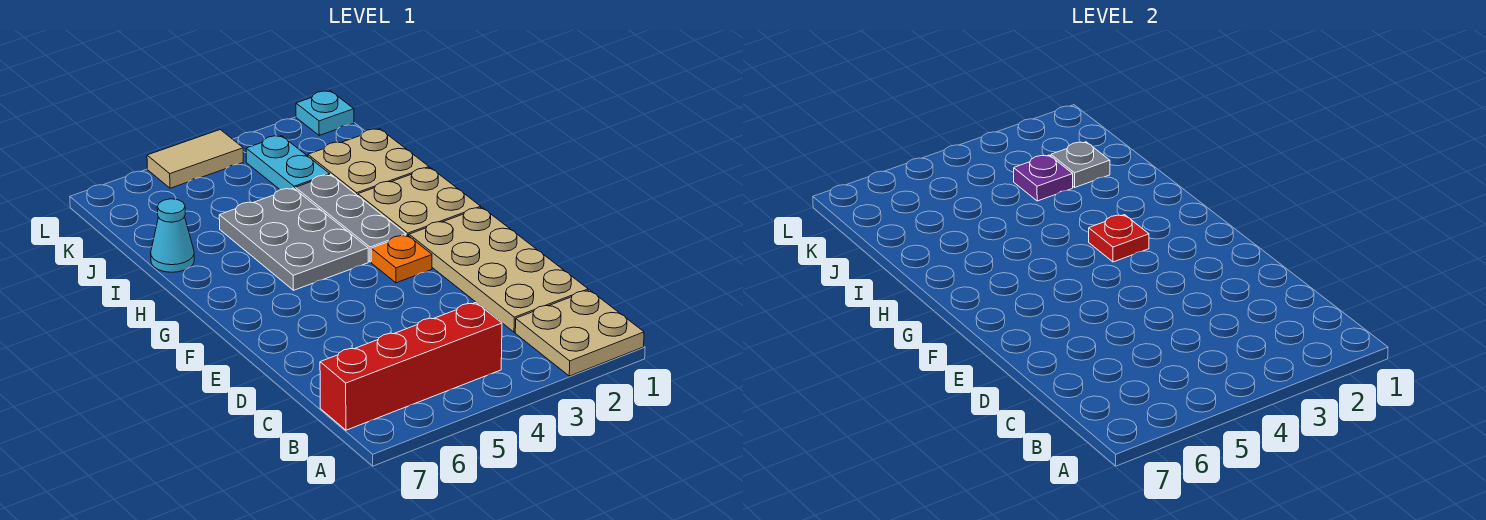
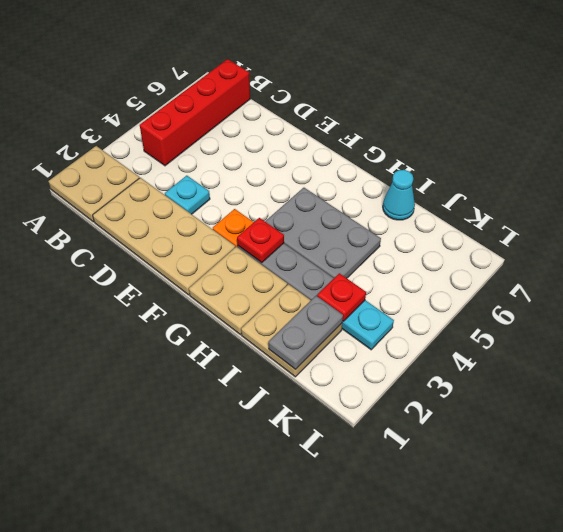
grey plate J2 level 2 -> grey plate J1:J2 level 2
purple plate J3 level 2 -> red plate J3 level 2
cyan plate L1 level 1 -> cyan plate D3 level 1
tan tile L4:L5 level 1 -> none

